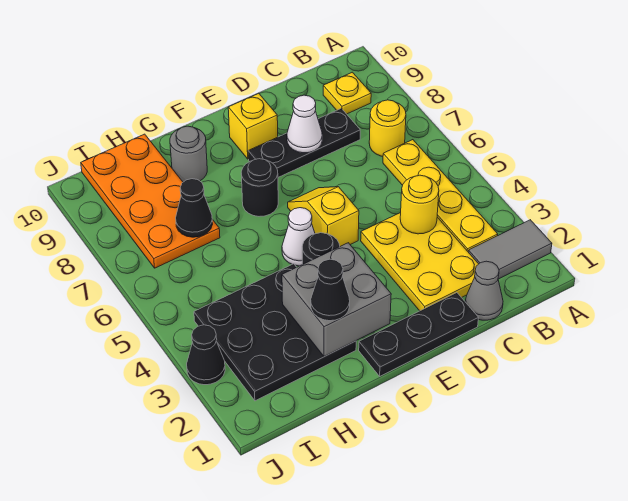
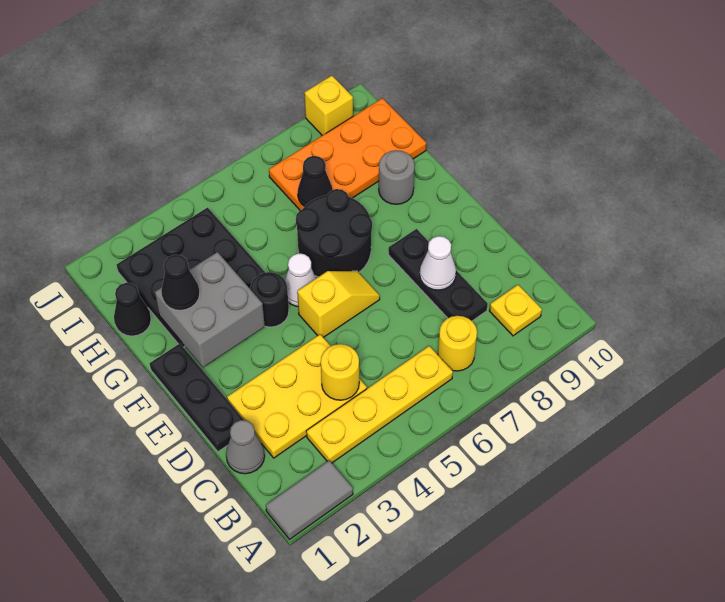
grey tile A2:B2 level 1 -> grey tile A1:A2 level 1
yellow brick E9 level 1 -> yellow brick J9 level 1
black round brick F7 level 1 -> black round brick F6:G7 level 1
black cone J3 level 1 -> black cone H1 level 1

